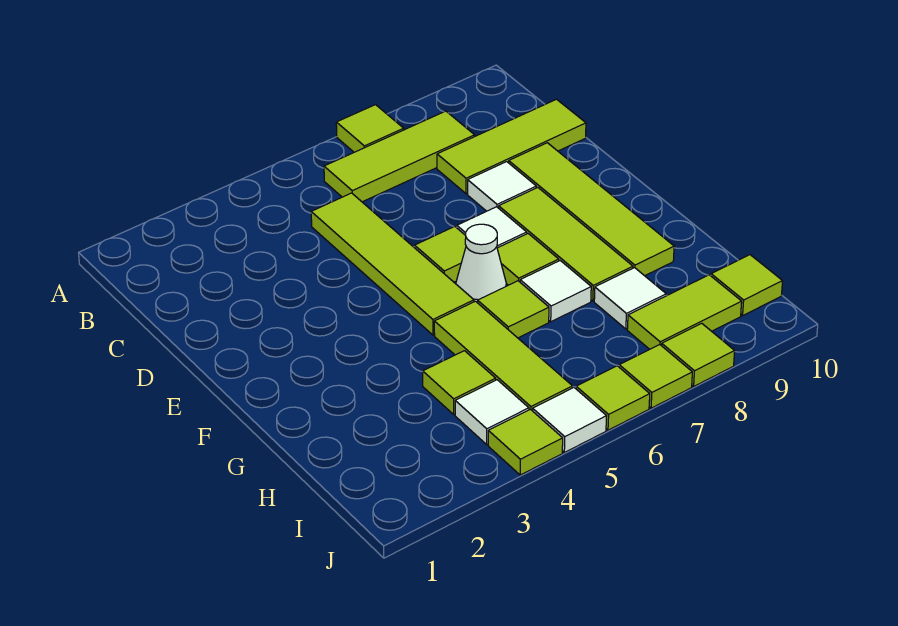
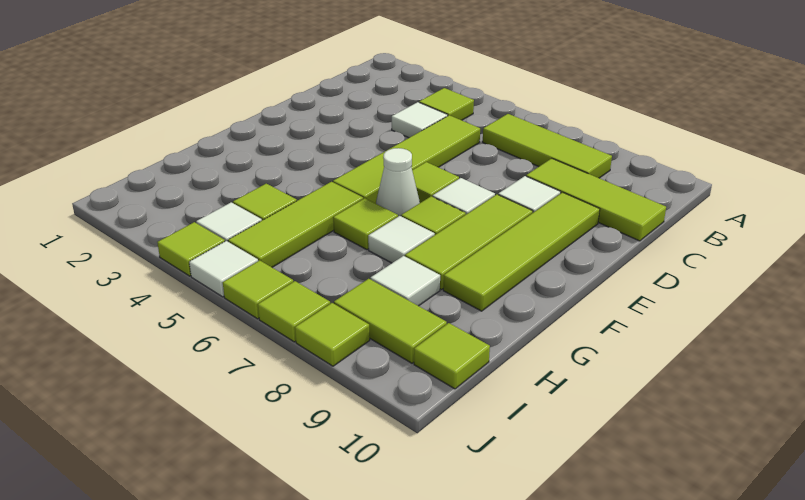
lime tile A7 level 1 -> lime tile B4 level 1
none -> white tile C4 level 1

